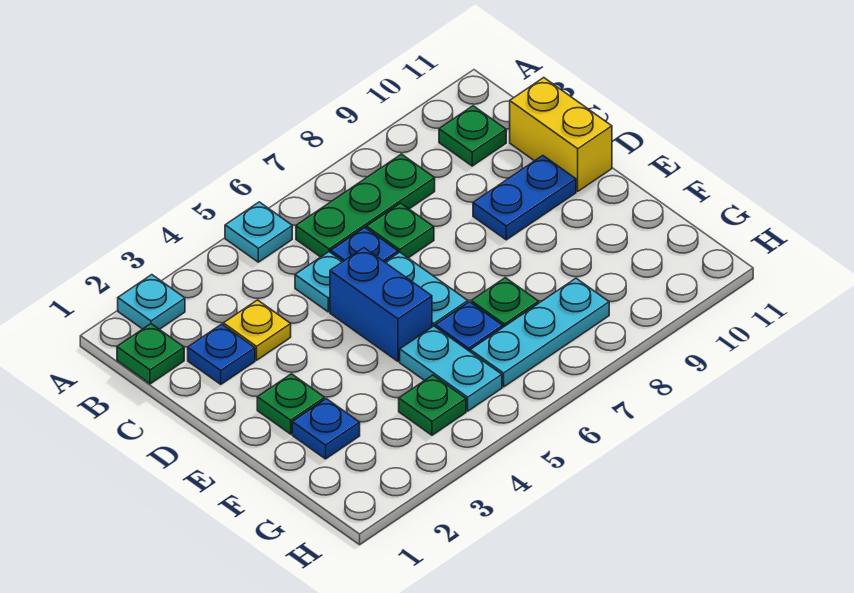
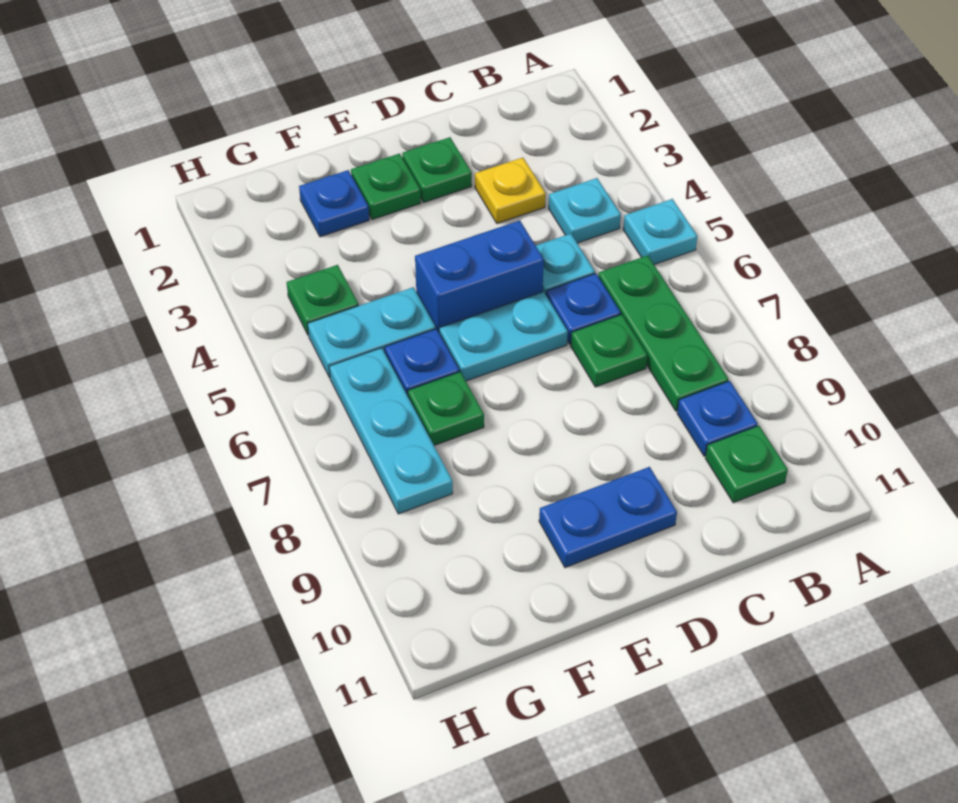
cyan plate A2 level 1 -> cyan plate B4 level 1
green plate B1 level 1 -> green plate D2 level 1
blue plate C2 level 1 -> blue plate B9 level 1
yellow brick C11:D11 level 1 -> none
blue plate D9:D10 level 1 -> blue plate D10:E10 level 1

